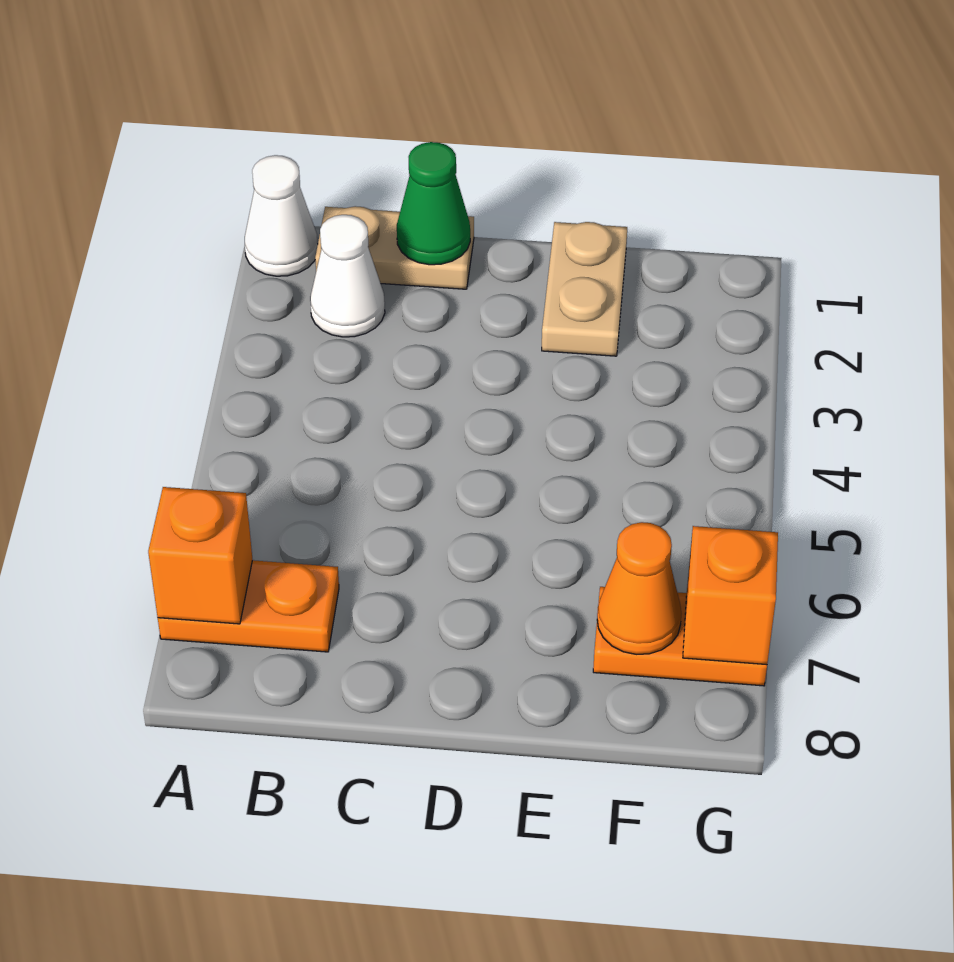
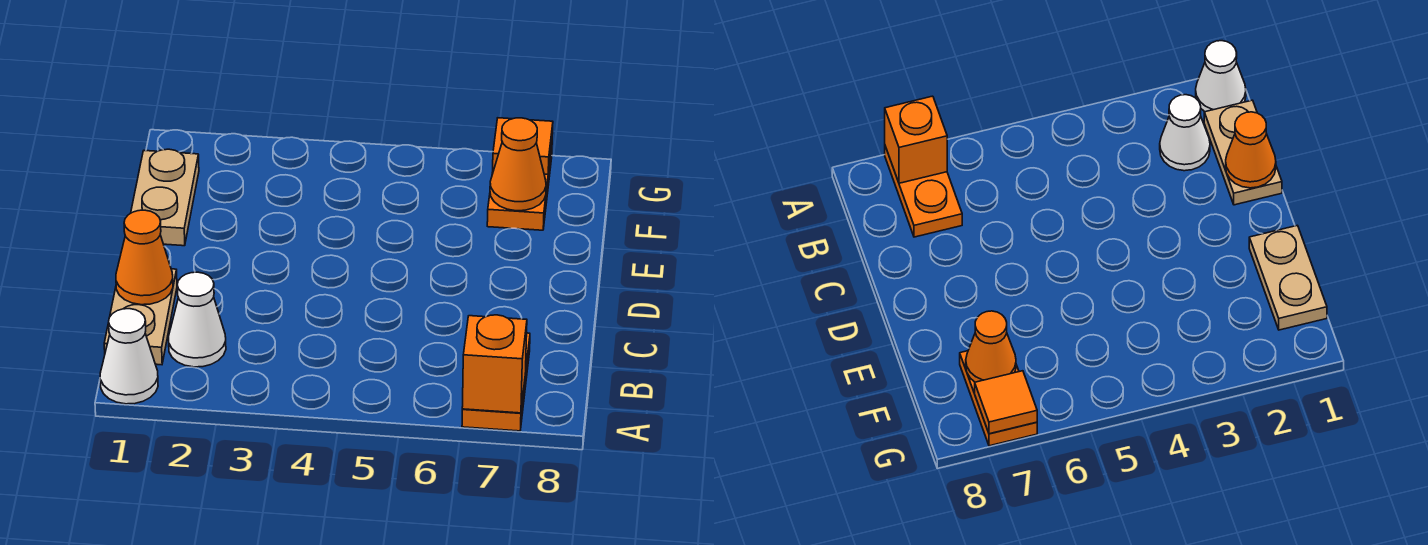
green cone C1 level 2 -> orange cone C1 level 2
tan plate E1:E2 level 1 -> tan plate E1:F1 level 1
orange brick G7 level 2 -> orange tile G7 level 2

